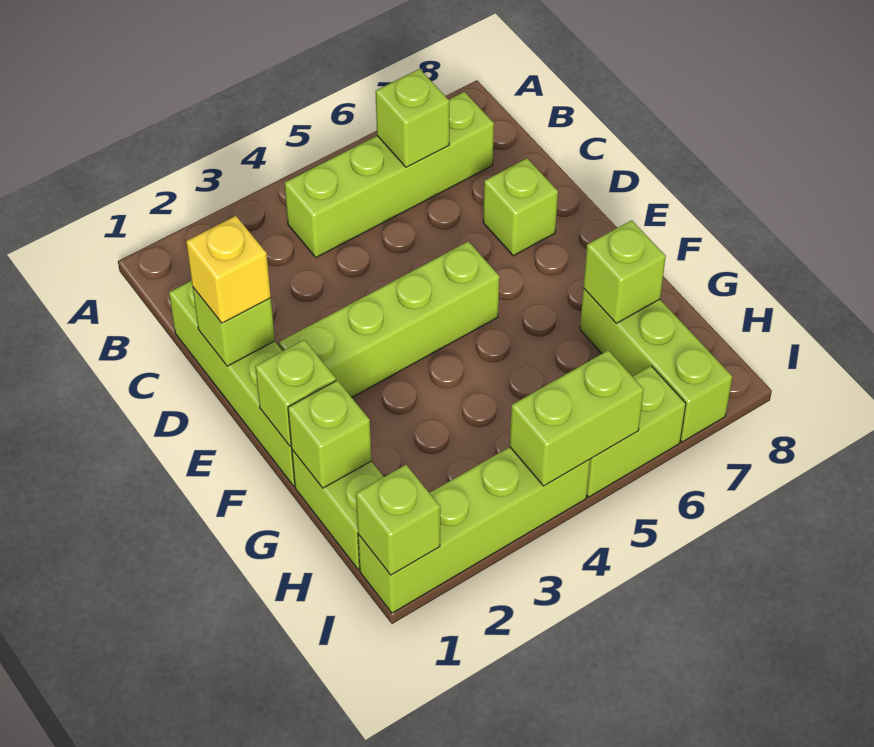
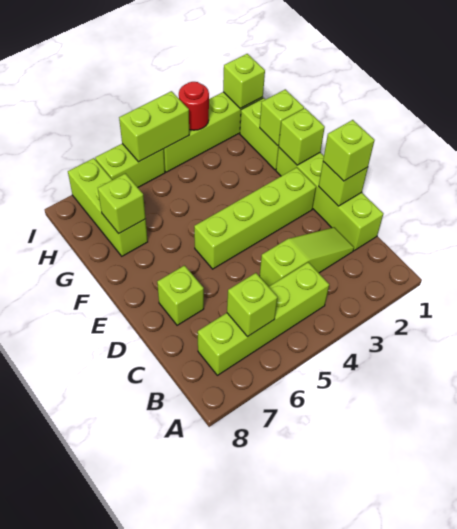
none -> lime slope C2:C4 level 1 top 4
yellow brick D1 level 3 -> lime brick D1 level 3
none -> red round brick I3 level 2

